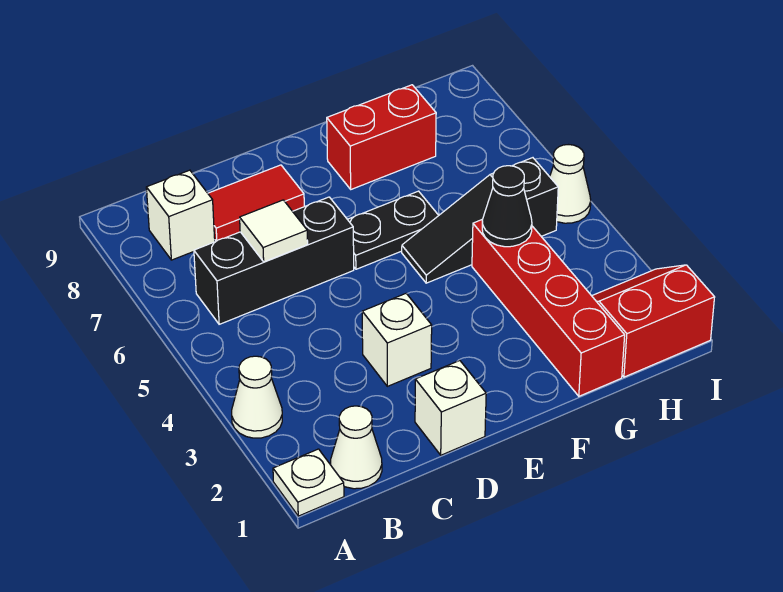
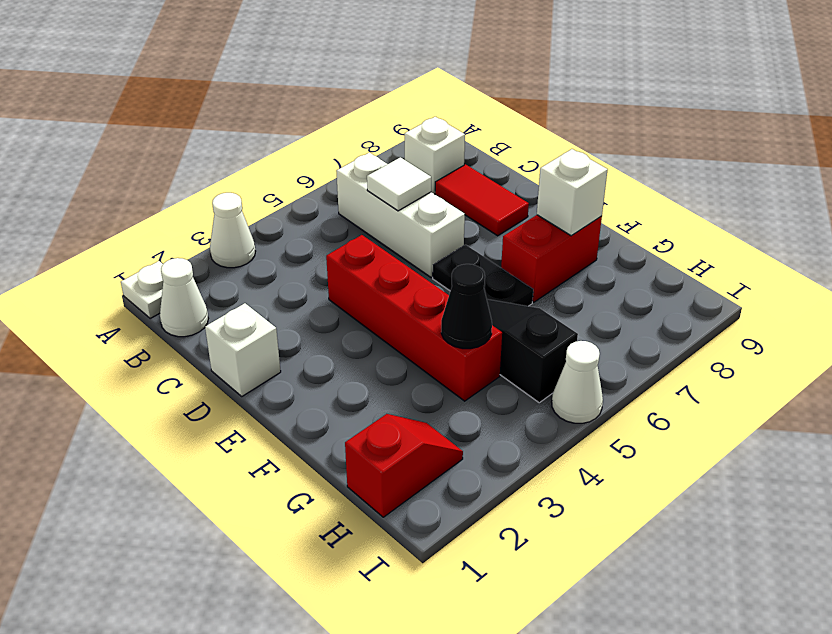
black brick B6:D6 level 1 -> white brick B6:D6 level 1
white brick D3 level 1 -> white brick F8 level 2
red brick F8:G8 level 1 -> red brick F7:F8 level 1
red brick G1:G4 level 1 -> red brick D4:G4 level 1
red slope H1:I2 level 1 top 1 -> red slope H1:H2 level 1 top 1

